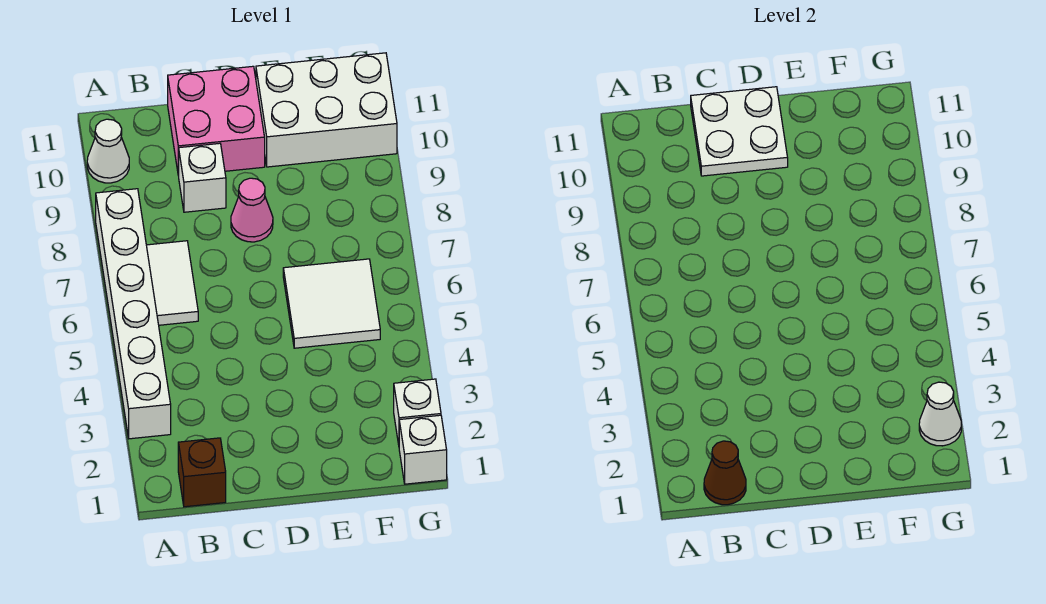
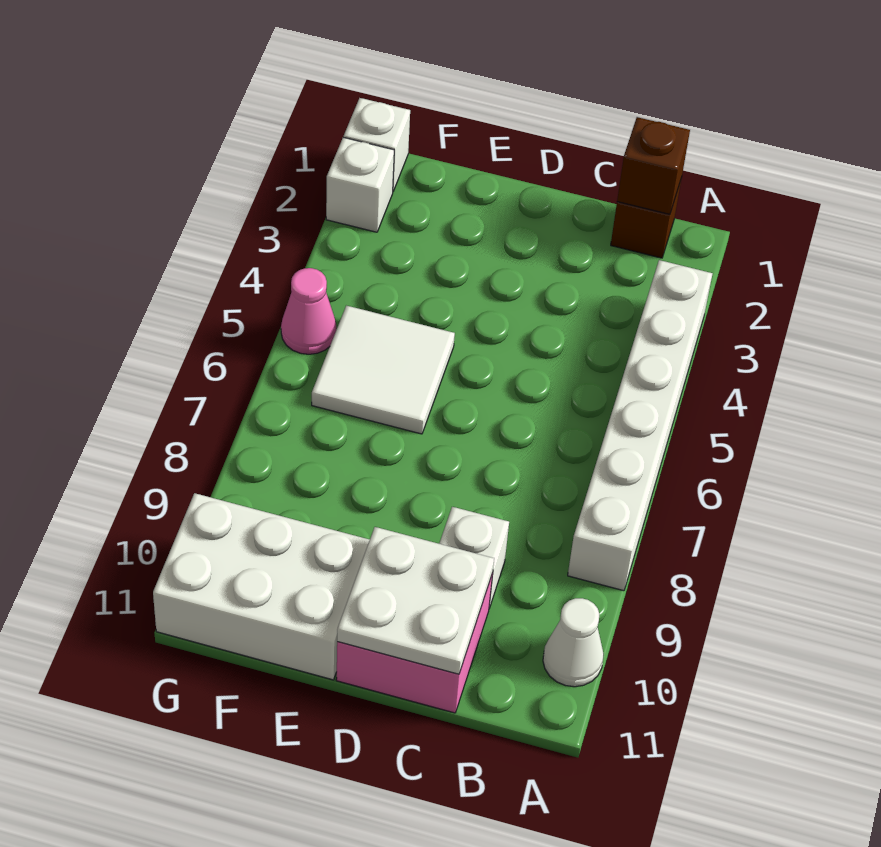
brown cone B1 level 2 -> brown brick B1 level 2
white tile B6:B7 level 1 -> none
pink cone D8 level 1 -> pink cone G5 level 1
white cone G2 level 2 -> none

